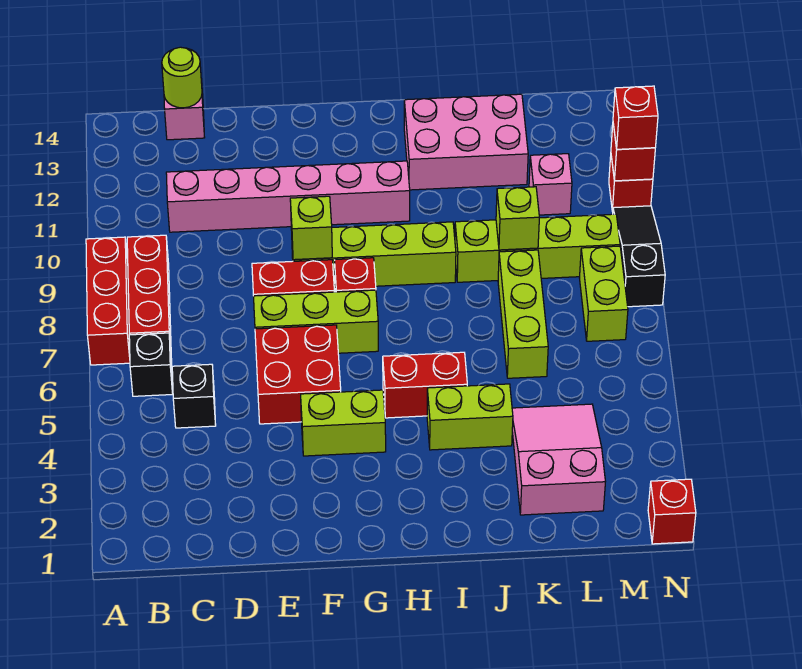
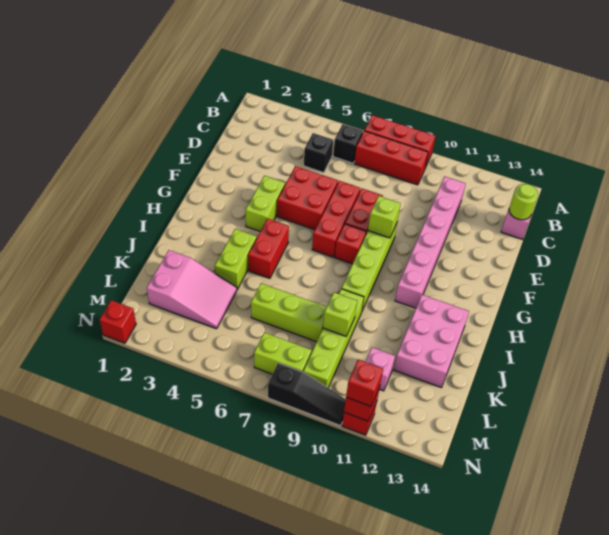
lime brick E7:G7 level 1 -> red brick E7:G7 level 1

